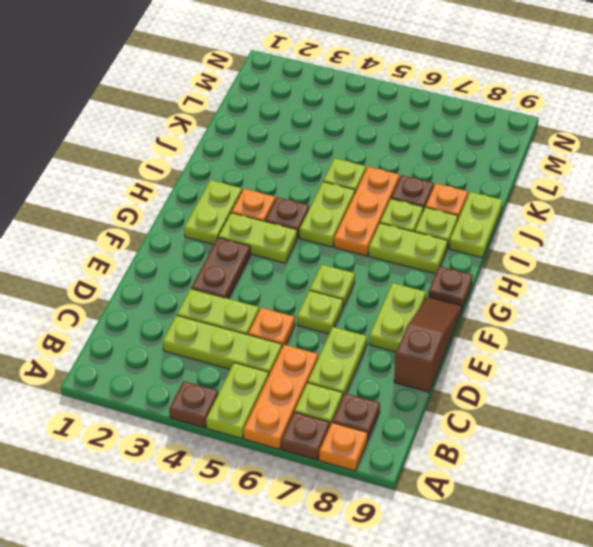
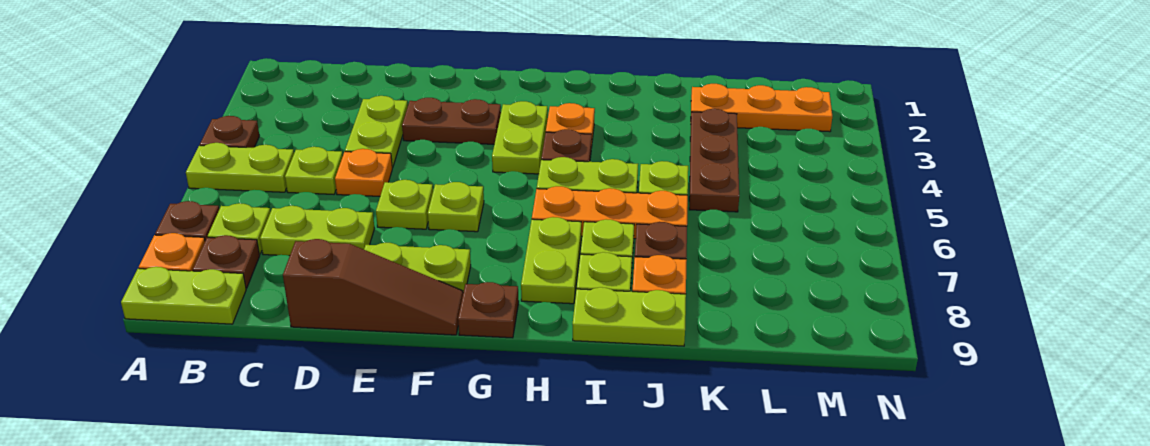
orange plate A6:C6 level 1 -> orange plate K2:M2 level 1
lime plate C3:C5 level 1 -> lime plate C5 level 1
lime plate G2:H2 level 1 -> lime plate A9:B9 level 1
none -> brown plate K3:K5 level 1

